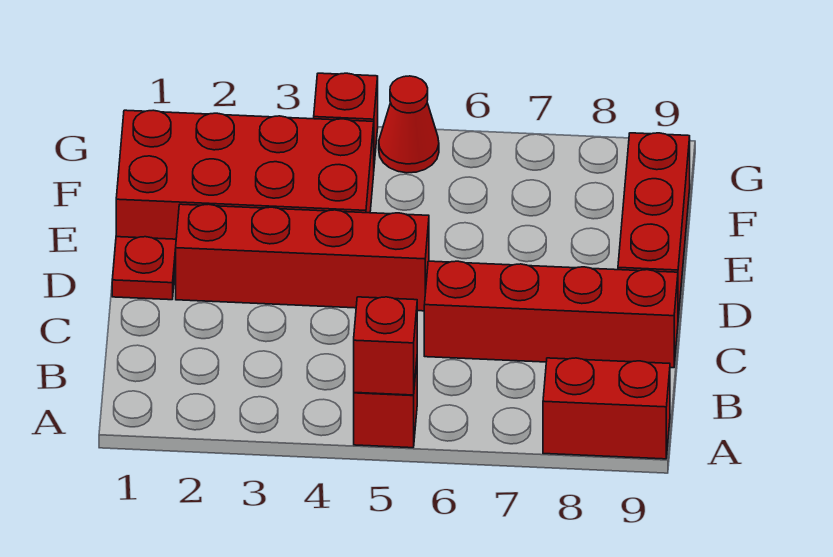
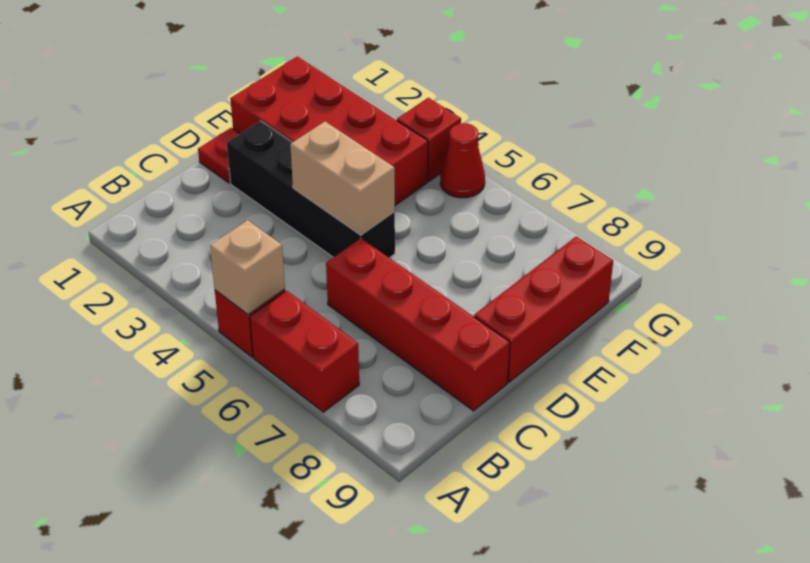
red brick A5 level 2 -> tan brick A5 level 2
red brick A8:A9 level 1 -> red brick A6:A7 level 1
red brick D2:D5 level 1 -> black brick D2:D5 level 1
none -> tan brick D4:D5 level 2

